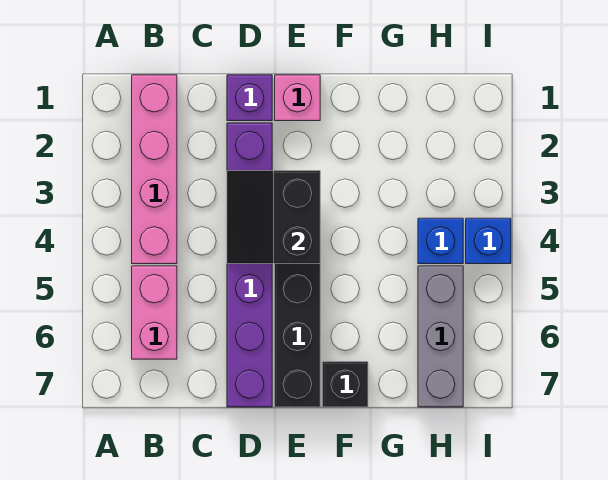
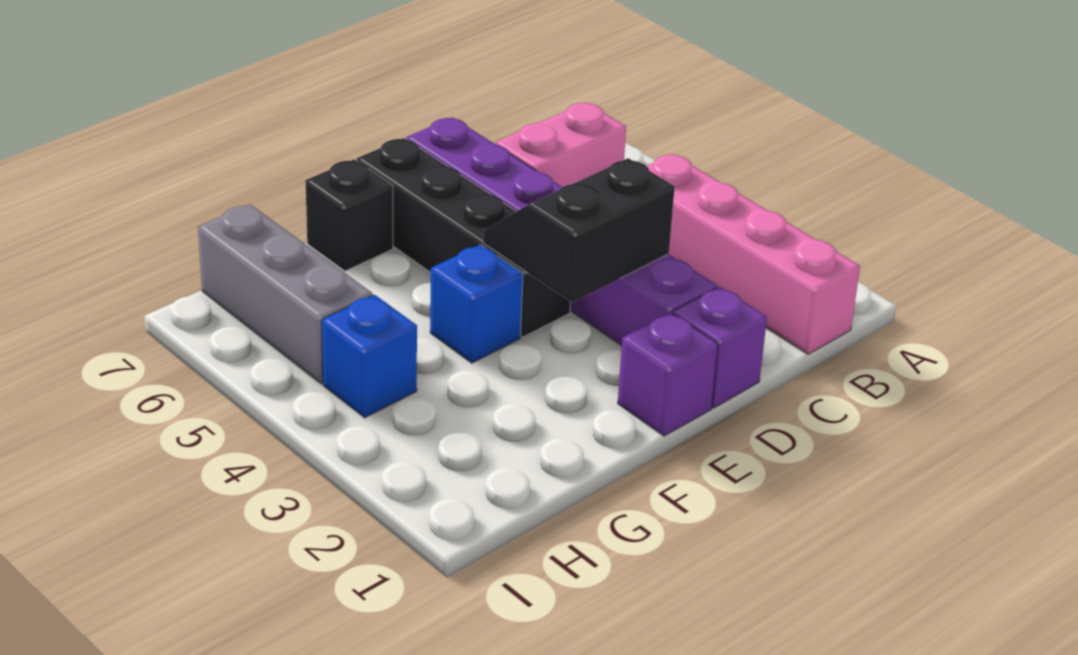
pink brick B5:B6 level 1 -> pink brick B6:C6 level 1
black slope D3:E4 level 2 top E -> black slope D3:E4 level 2 top 3
pink brick E1 level 1 -> purple brick E1 level 1
blue brick I4 level 1 -> blue brick F4 level 1

